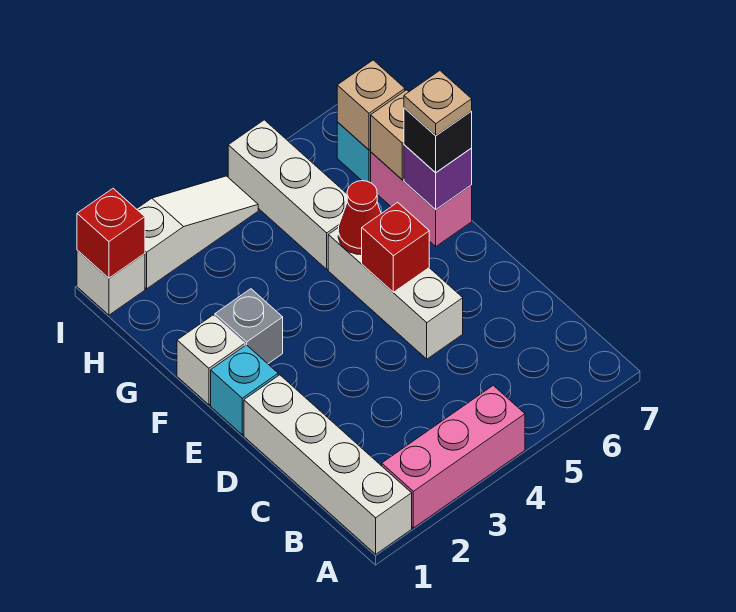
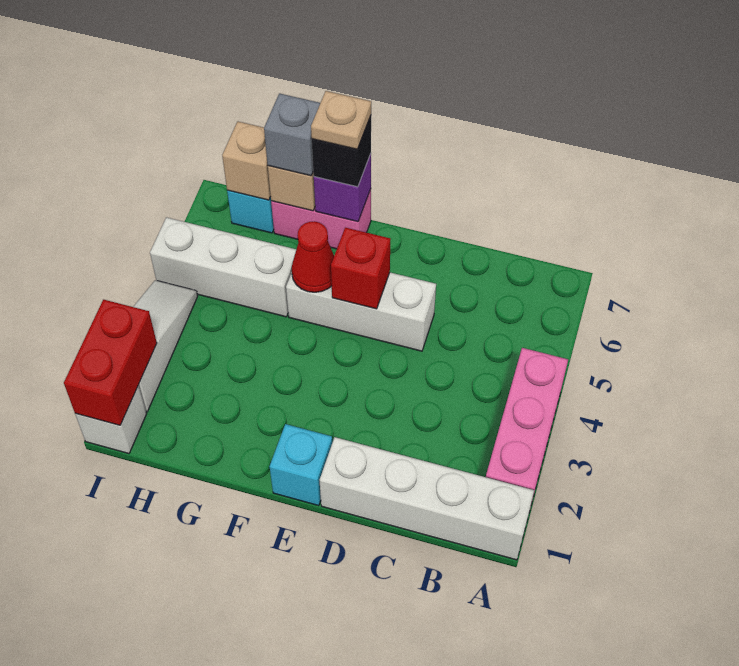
white brick F1 level 1 -> none
grey brick F2 level 1 -> grey brick G7 level 3
red brick I1 level 2 -> red brick I1:I2 level 2

